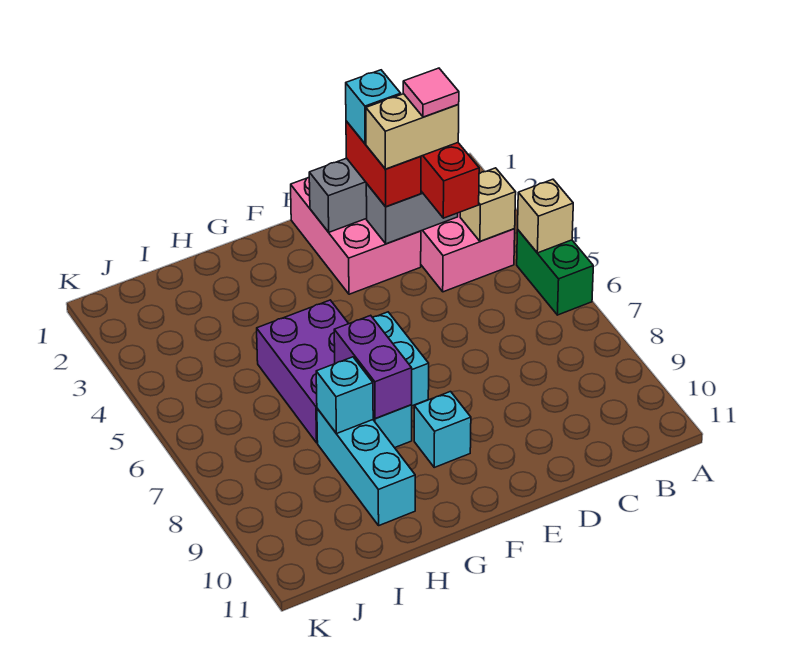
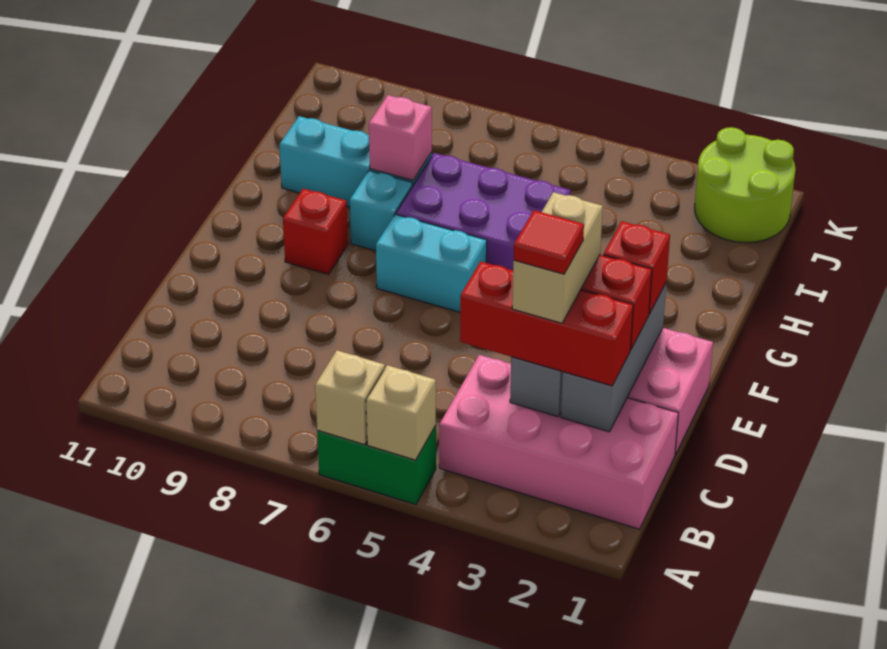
tan brick B4 level 2 -> tan brick A6 level 2
pink tile C3 level 5 -> red tile C3 level 5
cyan brick D2 level 4 -> none
none -> red brick E2 level 3
cyan brick F9 level 1 -> red brick F9 level 1
purple brick G7:G8 level 2 -> none
cyan brick H8 level 2 -> pink brick H8 level 2
none -> lime round brick J1:K2 level 1

